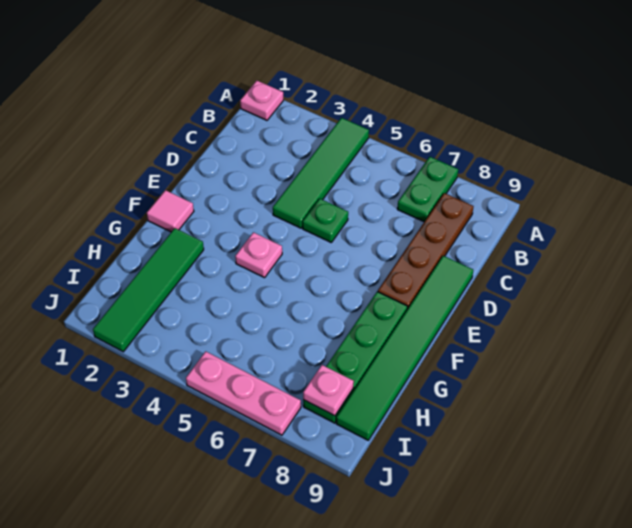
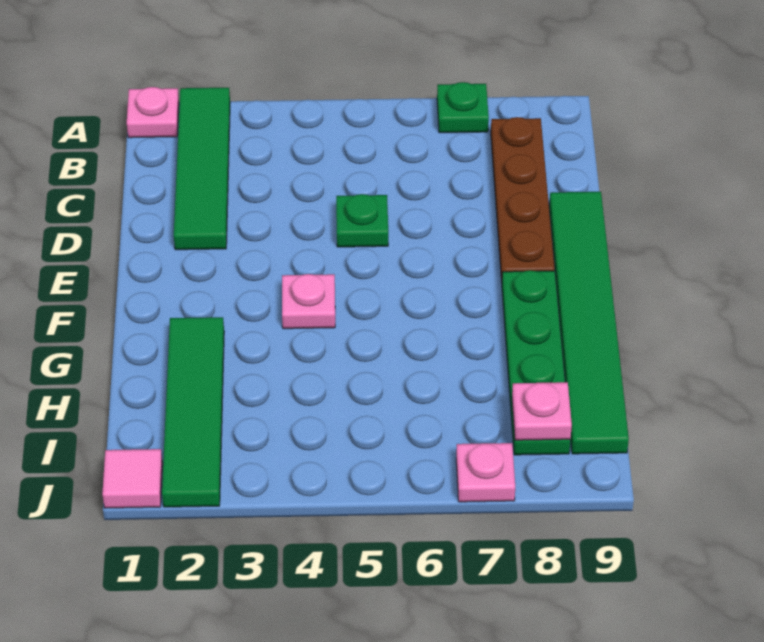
green tile A4:D4 level 1 -> green tile A2:D2 level 1
green plate A7:B7 level 1 -> green plate A7 level 1
pink tile F1 level 1 -> pink tile J1 level 1
pink plate J5:J7 level 1 -> pink plate J7 level 1

